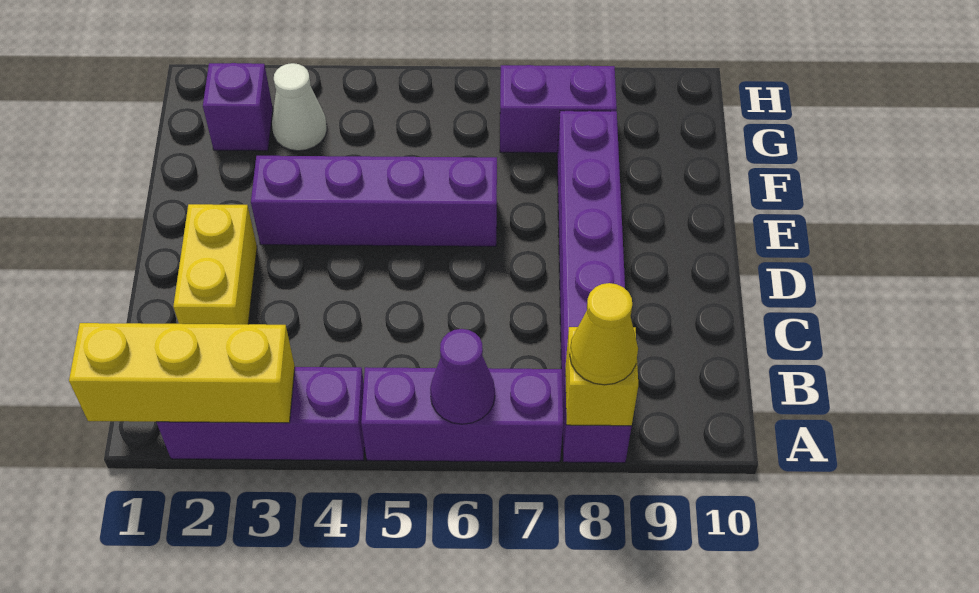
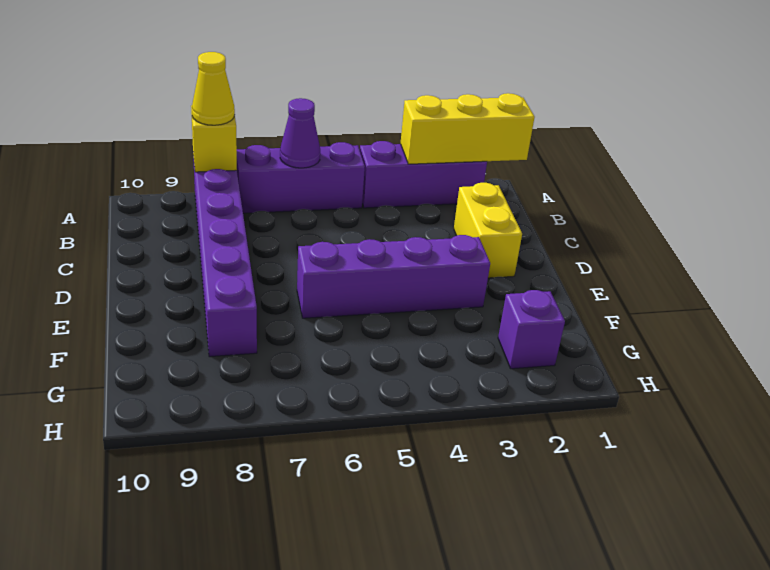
white cone G3 level 1 -> none
purple brick G7:G8 level 1 -> none

